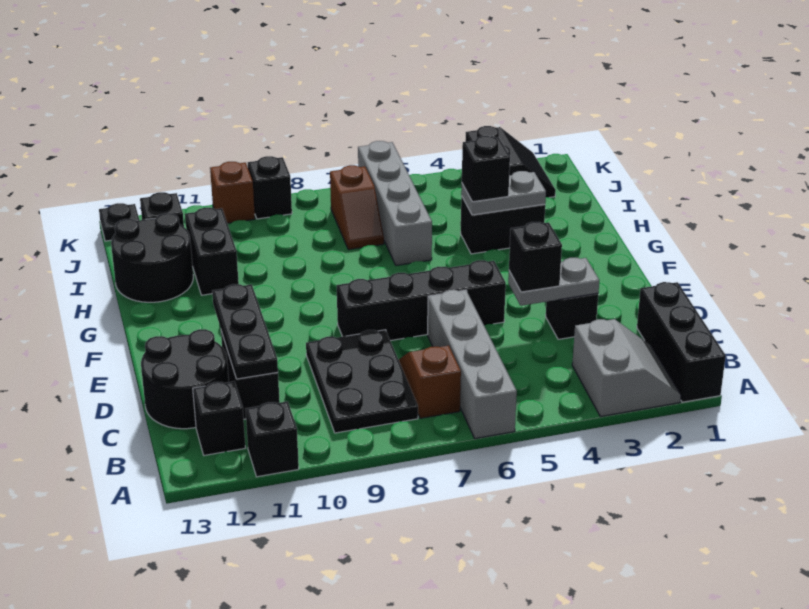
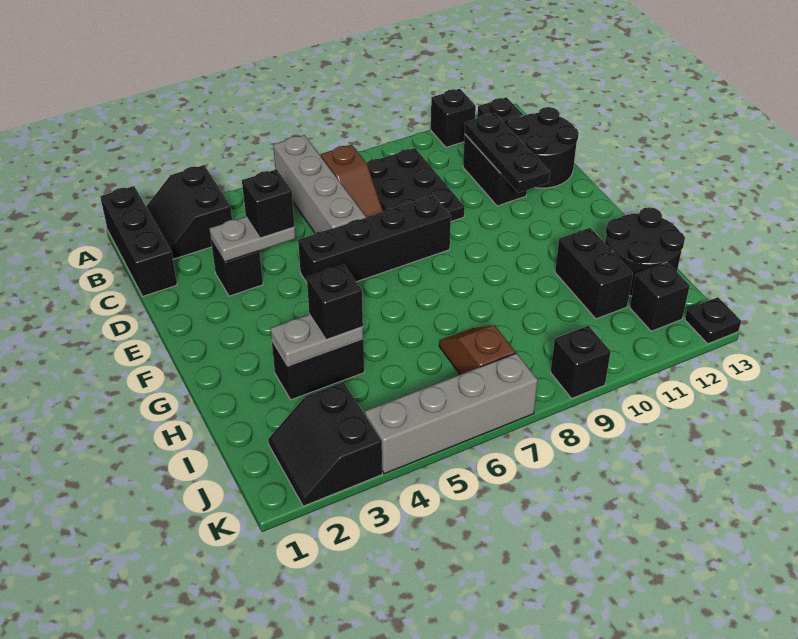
grey slope A2:B3 level 1 top 3 -> black slope A2:B3 level 1 top 3
grey brick H6:K6 level 1 -> grey brick K4:K7 level 1
brown brick K10 level 1 -> none

